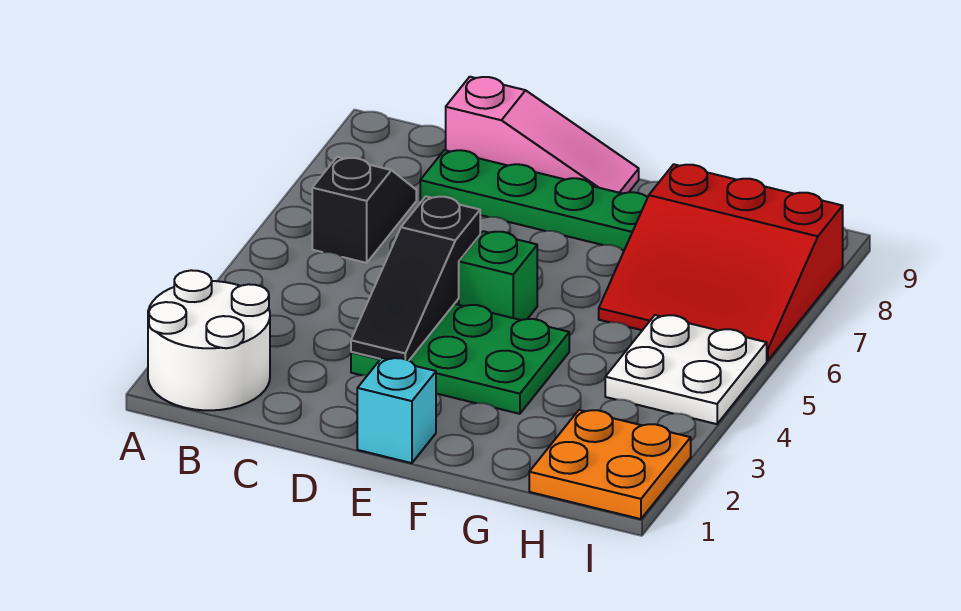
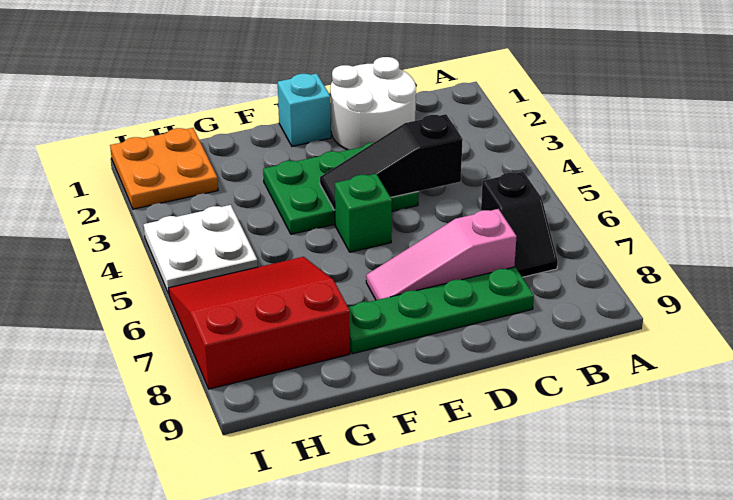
white round brick A1:B2 level 1 -> white round brick C1:D2 level 1
pink slope C9:E9 level 1 top C -> pink slope C7:E7 level 1 top C
black slope D3:D5 level 2 top 5 -> black slope C4:E4 level 2 top C

